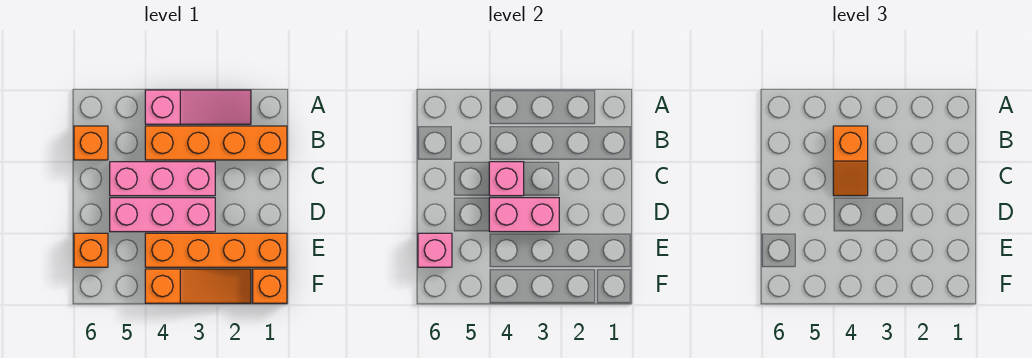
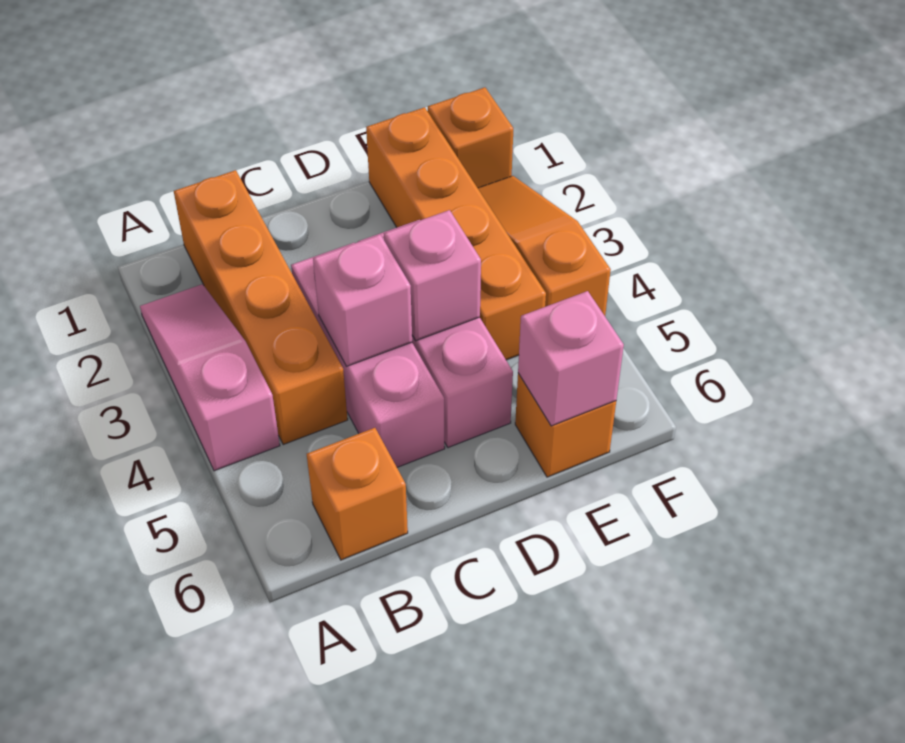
orange slope B4:C4 level 3 top B -> none
pink brick D3:D4 level 2 -> pink brick D4 level 2

